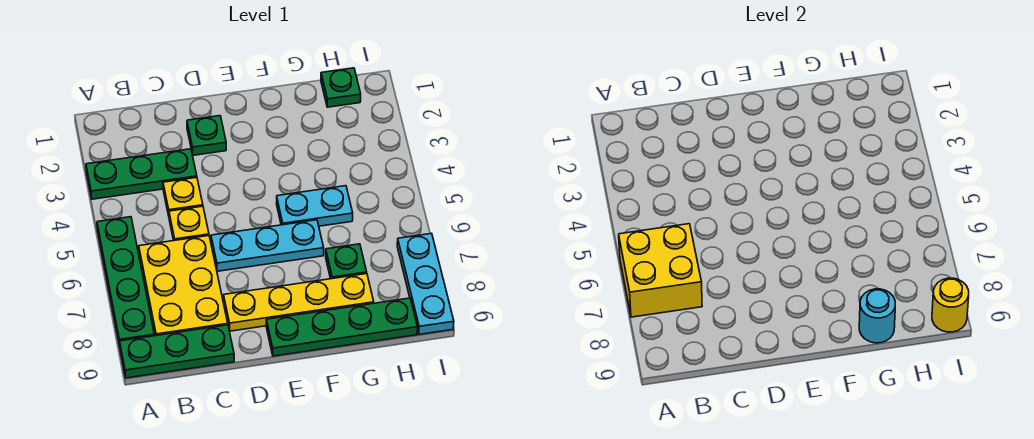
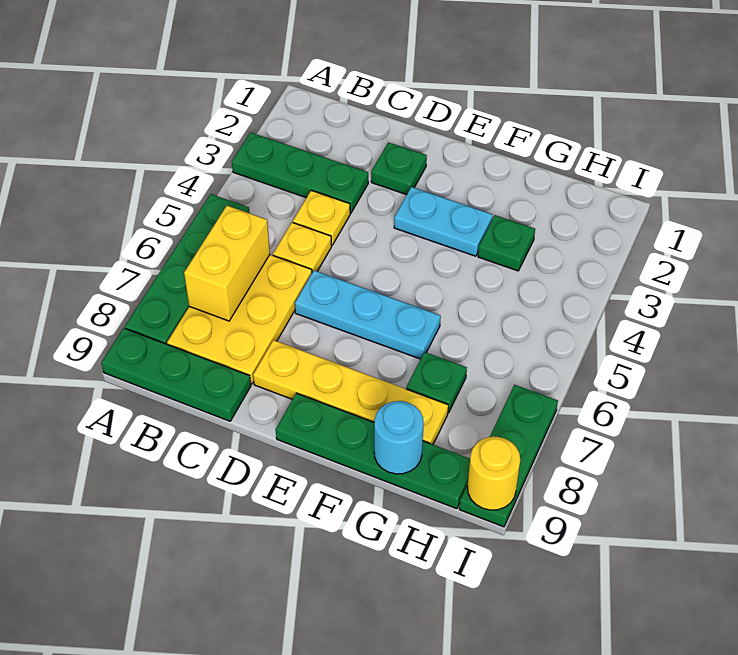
yellow brick A6:B7 level 2 -> yellow brick B6:B7 level 2
cyan plate F5:G5 level 1 -> cyan plate E3:F3 level 1
green plate H1 level 1 -> green plate G3 level 1
cyan plate I7:I9 level 1 -> green plate I7:I9 level 1

